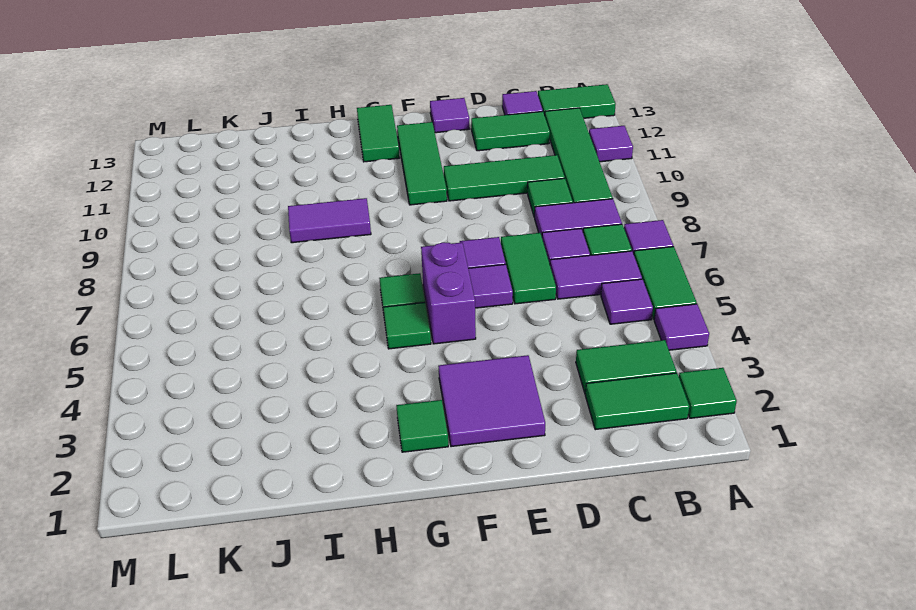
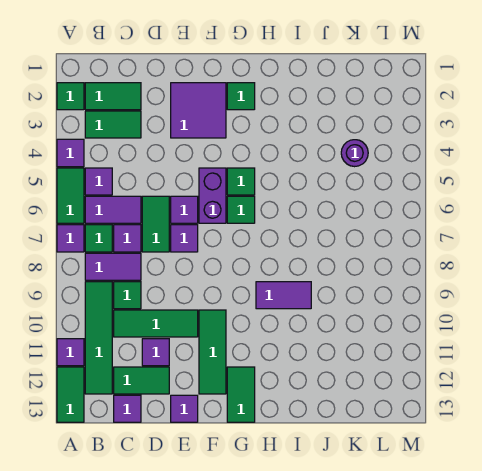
green tile A13:B13 level 1 -> green tile A12:A13 level 1
none -> purple tile D11 level 1
none -> purple round brick K4 level 1

